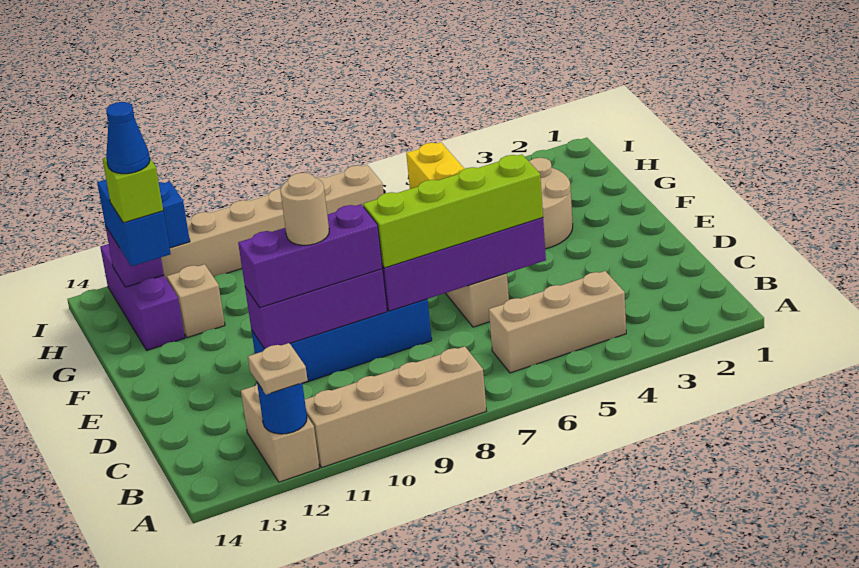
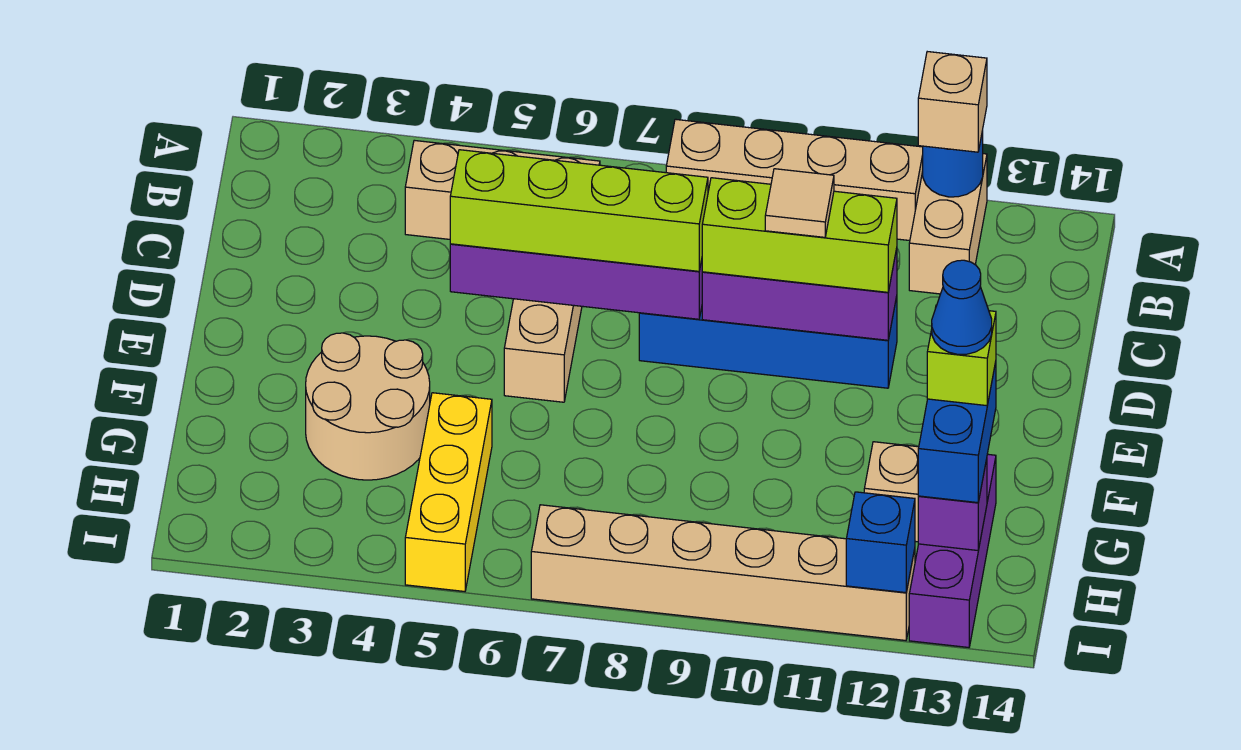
tan plate A12 level 3 -> tan brick A12 level 3
purple brick D9:D11 level 3 -> lime brick D9:D11 level 3
tan round brick D10 level 4 -> tan tile D10 level 4

